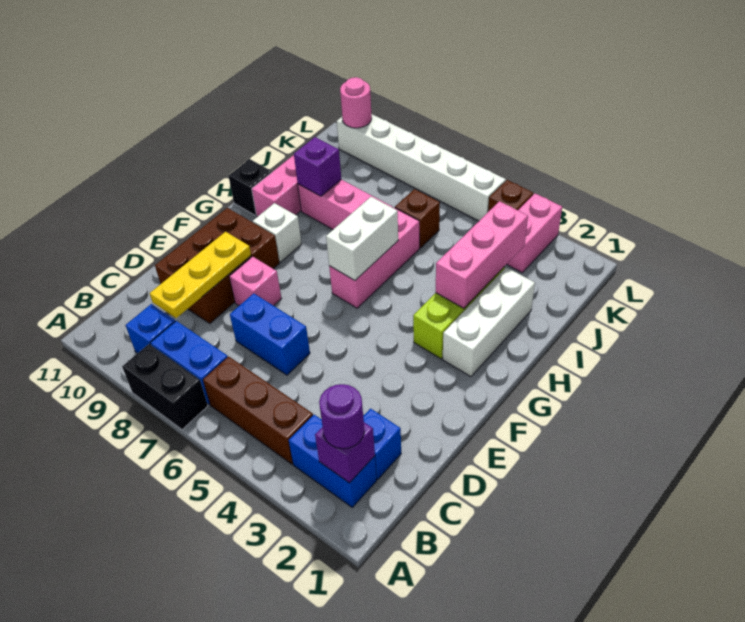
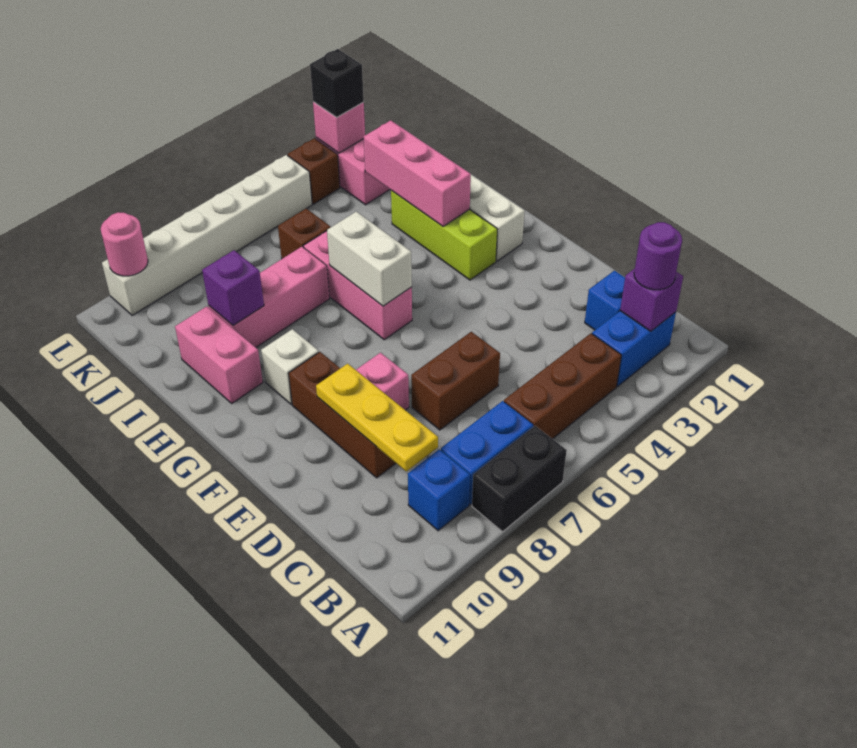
blue brick D6:D7 level 1 -> brown brick D6:D7 level 1
brown brick D9:F10 level 1 -> brown brick D9:F9 level 1
black brick H11 level 1 -> black brick L3 level 3
none -> pink brick L3 level 2

